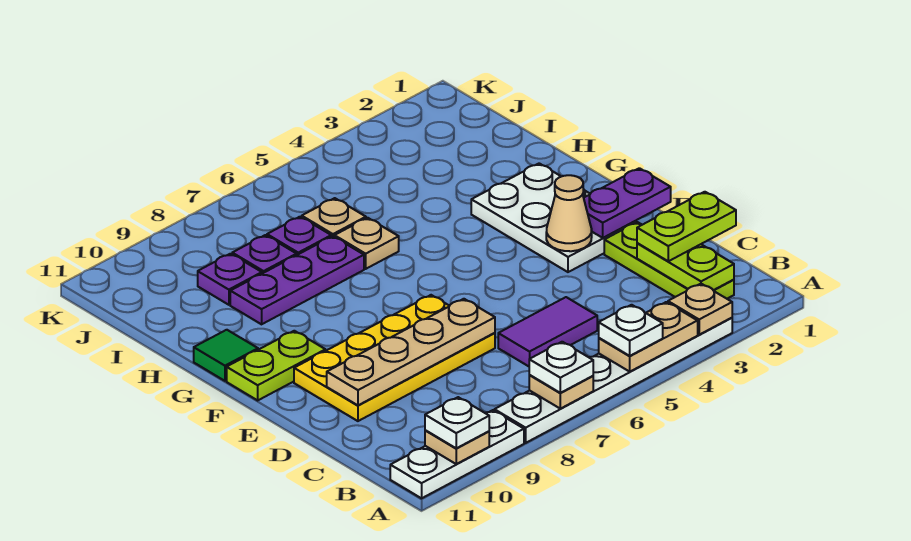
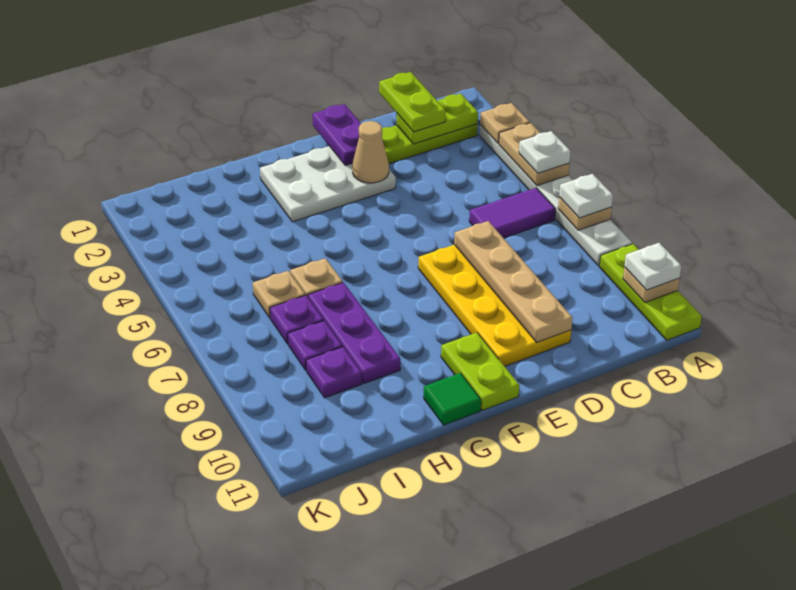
white plate A9:A11 level 1 -> lime plate A9:A11 level 1
purple tile C5:C6 level 1 -> purple tile B6:C6 level 1

